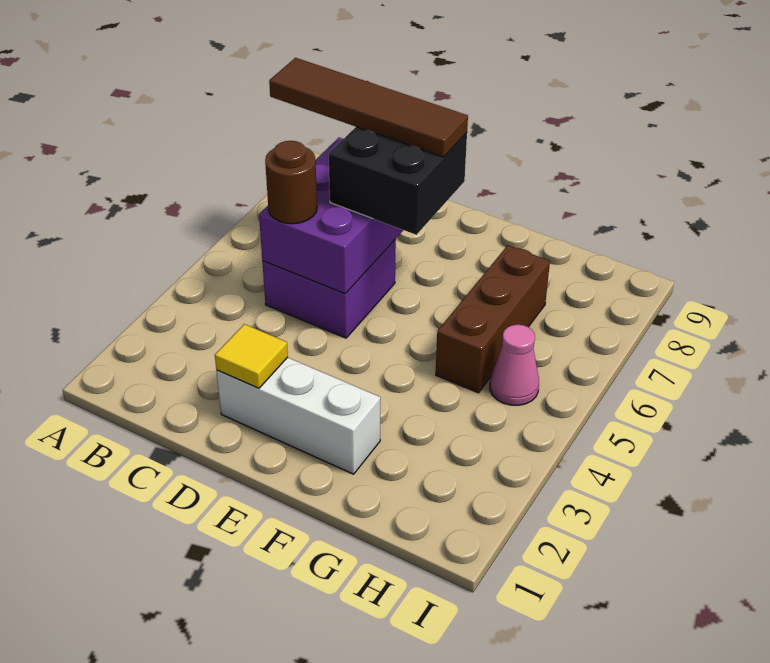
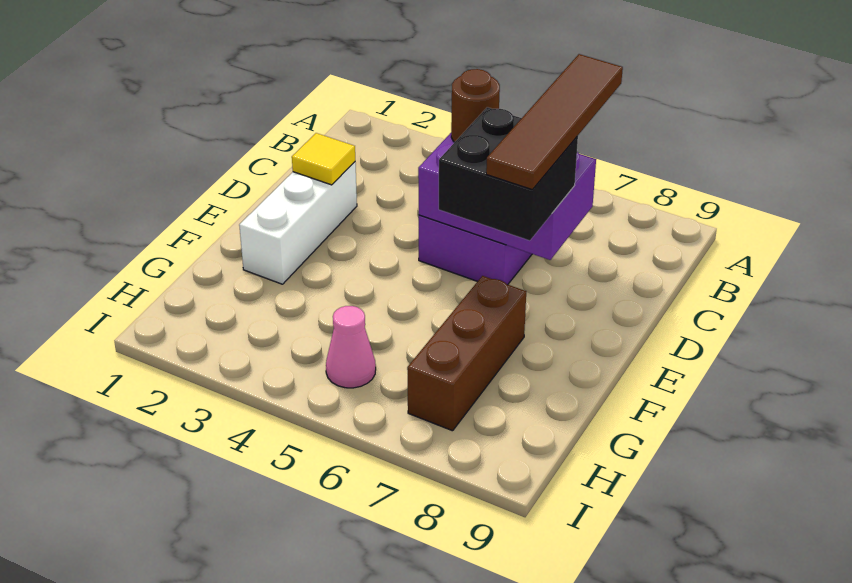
brown brick G5:G7 level 1 -> brown brick F7:H7 level 1

